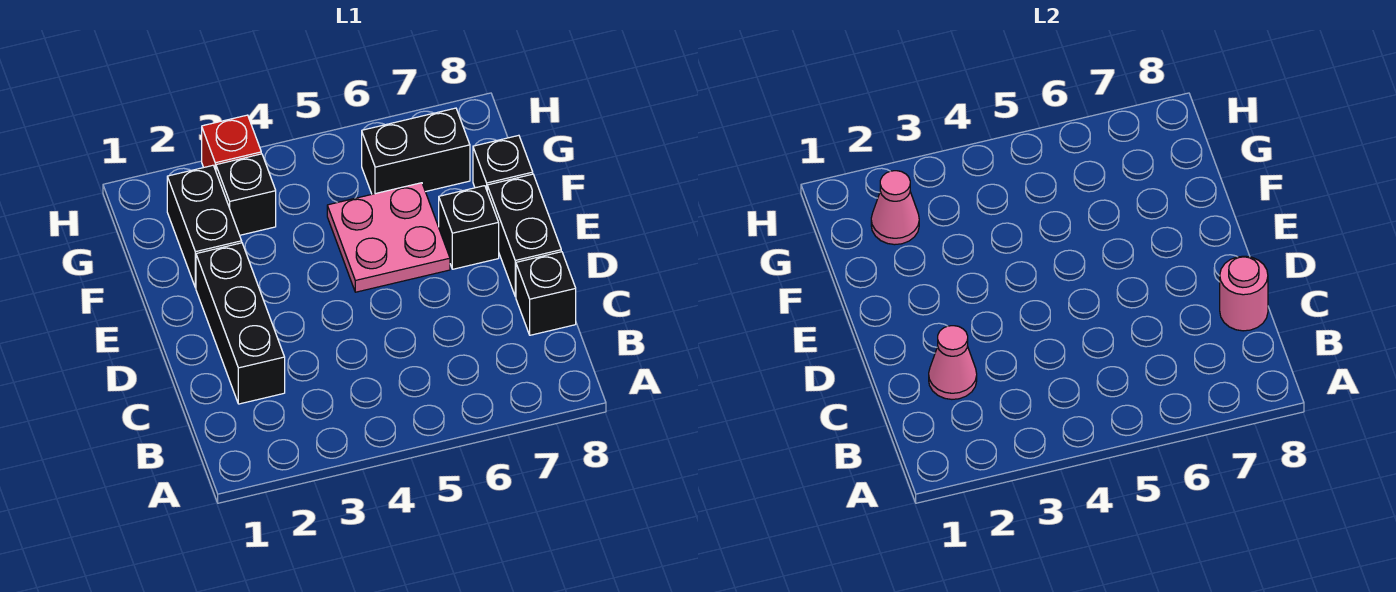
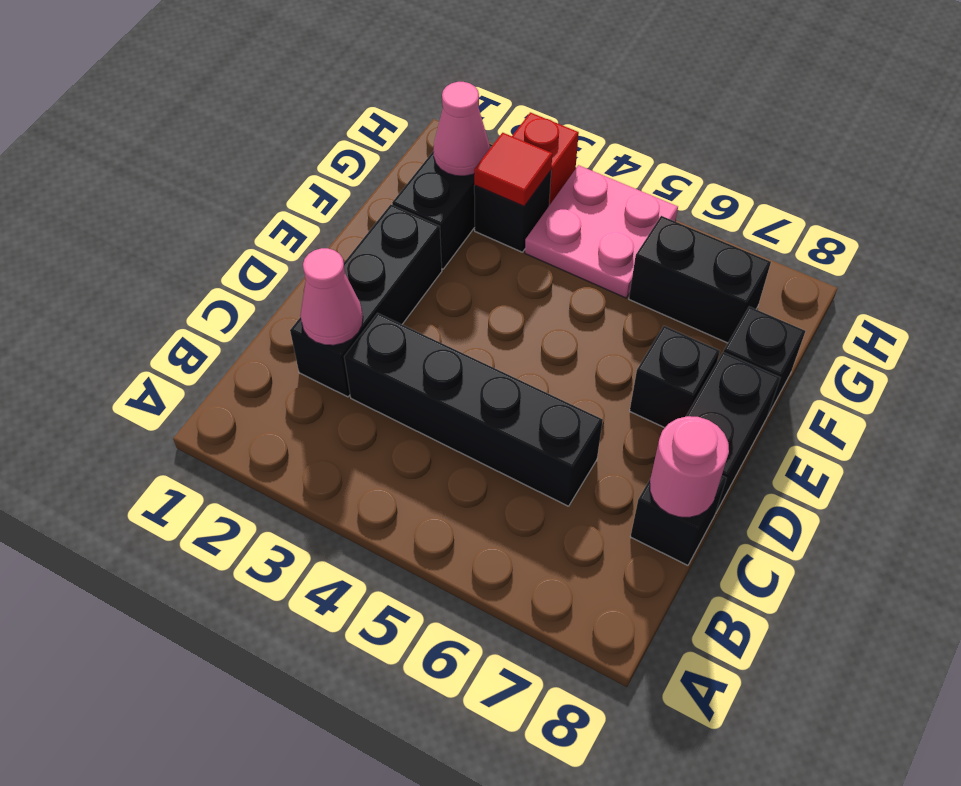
none -> black brick C3:C6 level 1
pink plate E5:F6 level 1 -> pink plate G4:H5 level 1
none -> red tile G3 level 2

